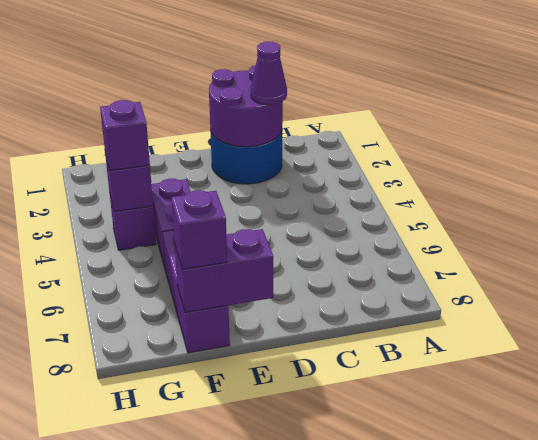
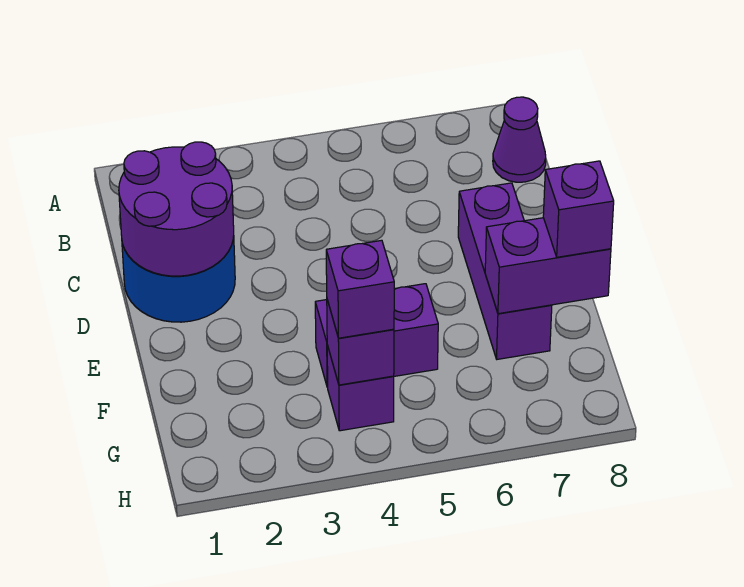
purple cone C2 level 3 -> purple cone B8 level 1
purple brick E8:F8 level 2 -> purple brick F7:F8 level 2
purple brick F6:F8 level 1 -> purple brick D7:F7 level 1

